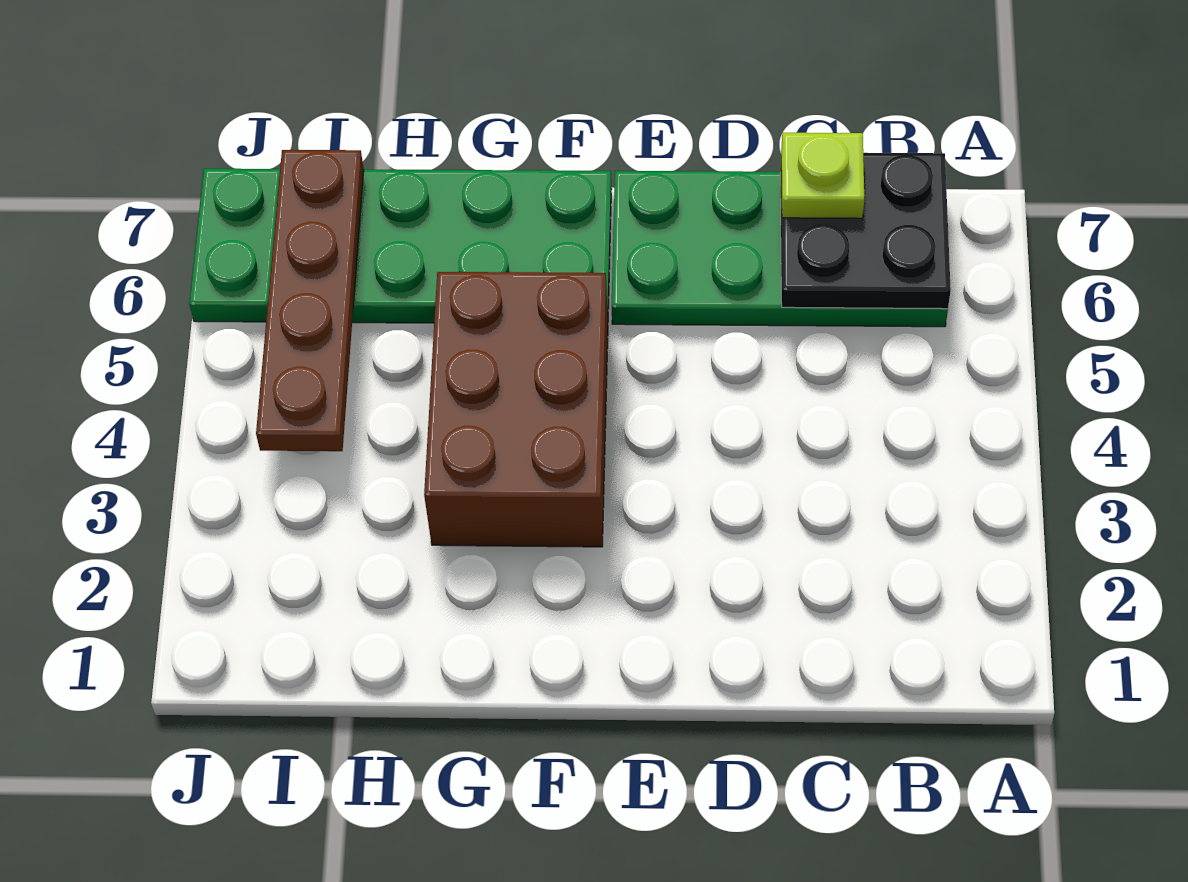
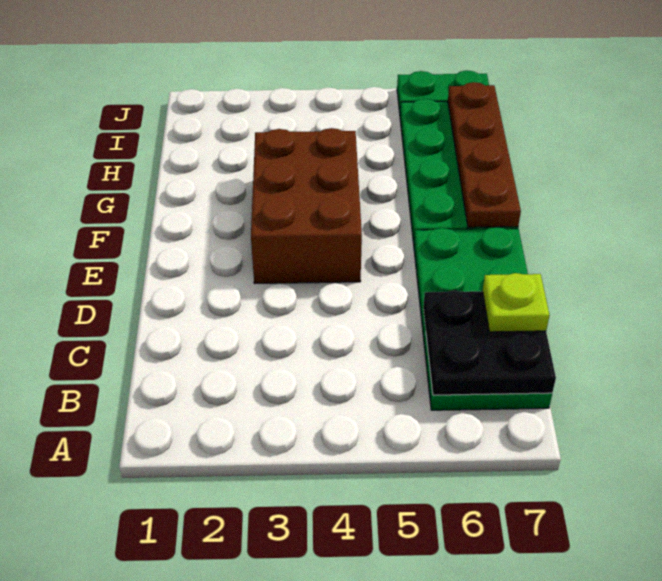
brown brick F3:G5 level 1 -> brown brick E3:G4 level 1
brown plate I4:I7 level 2 -> brown plate F7:I7 level 2

